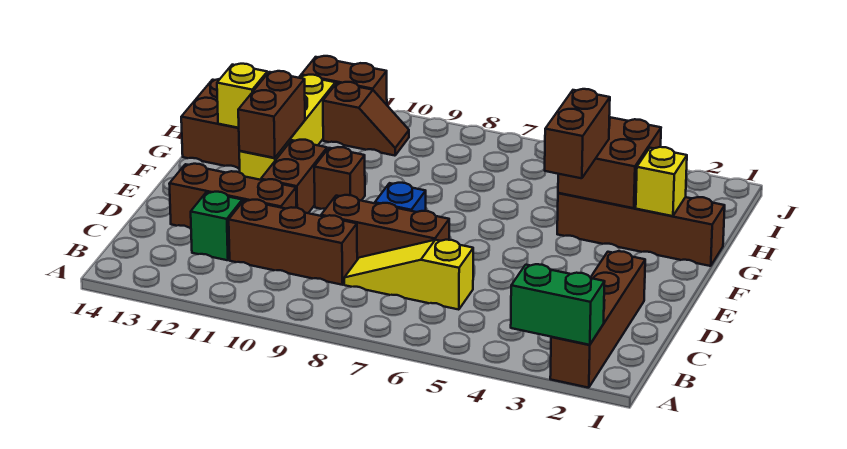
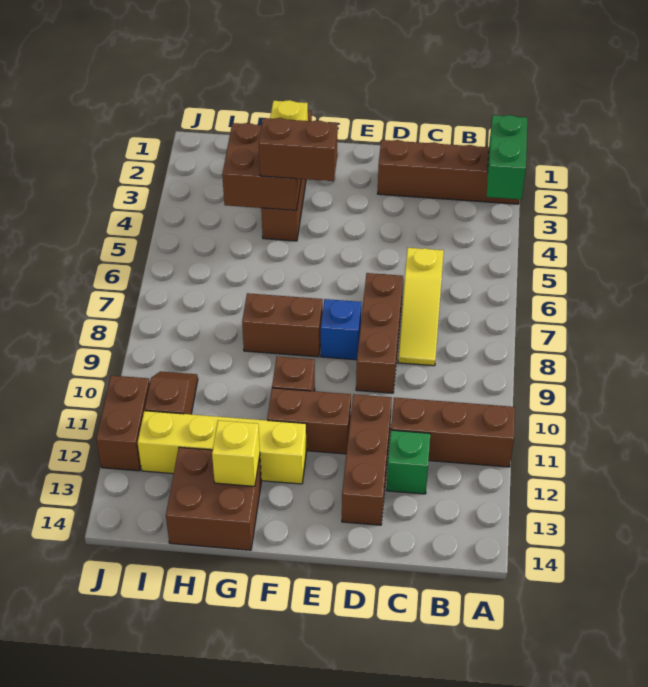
brown brick C9:C11 level 1 -> brown brick A11:C11 level 1
brown brick F12:G12 level 2 -> brown brick F8:G8 level 1

